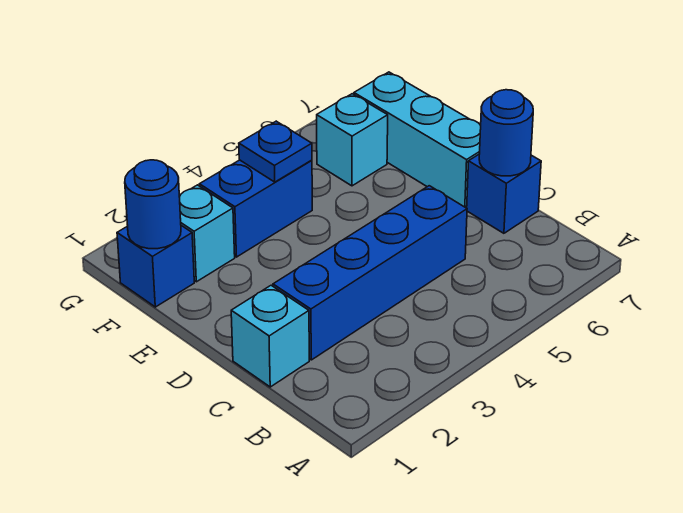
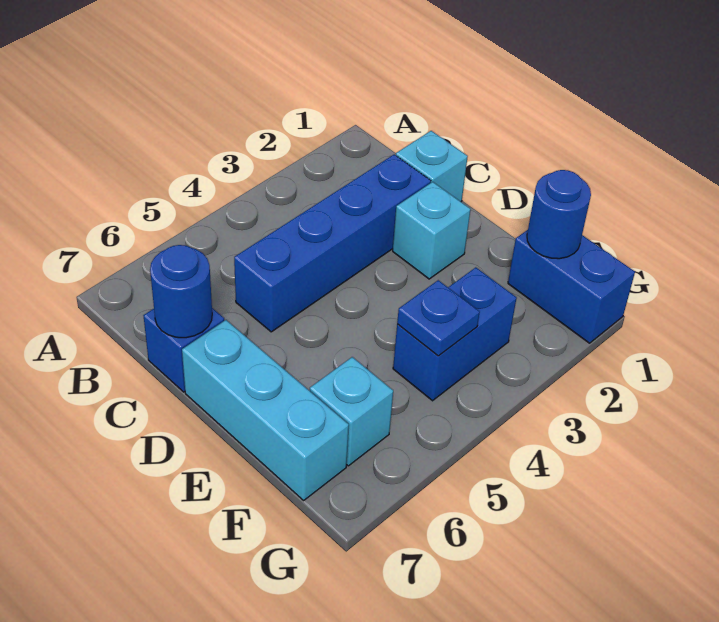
blue brick F1 level 1 -> blue brick F1:G1 level 1
cyan brick F2 level 1 -> cyan brick D2 level 1

